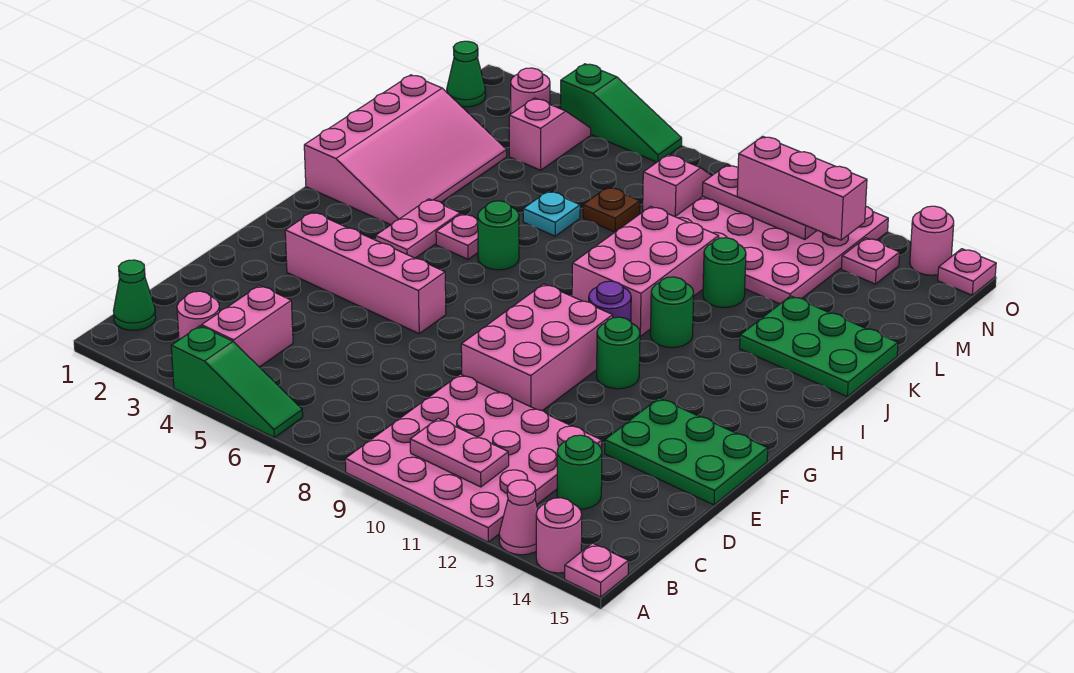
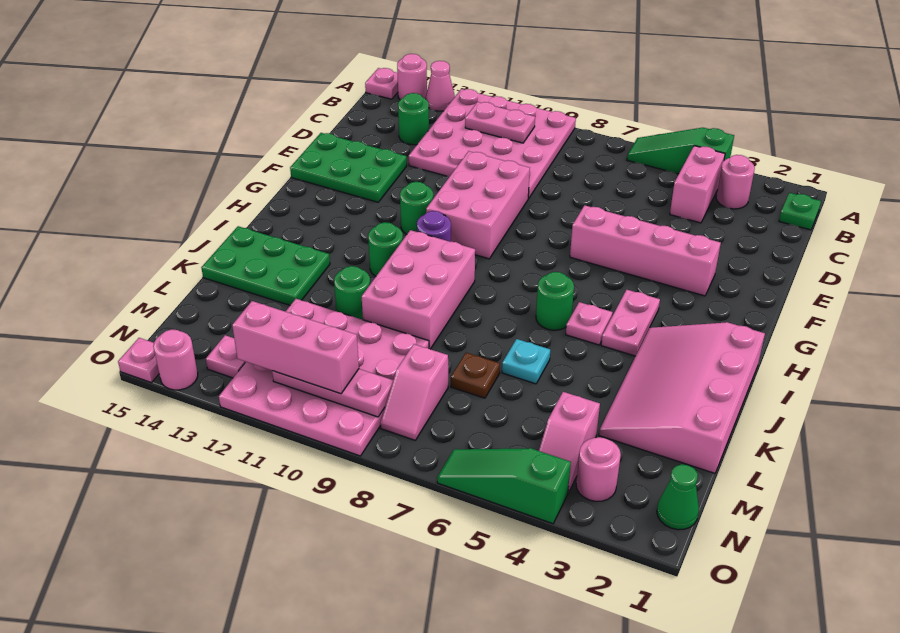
green cone B1 level 1 -> green plate B1 level 1

